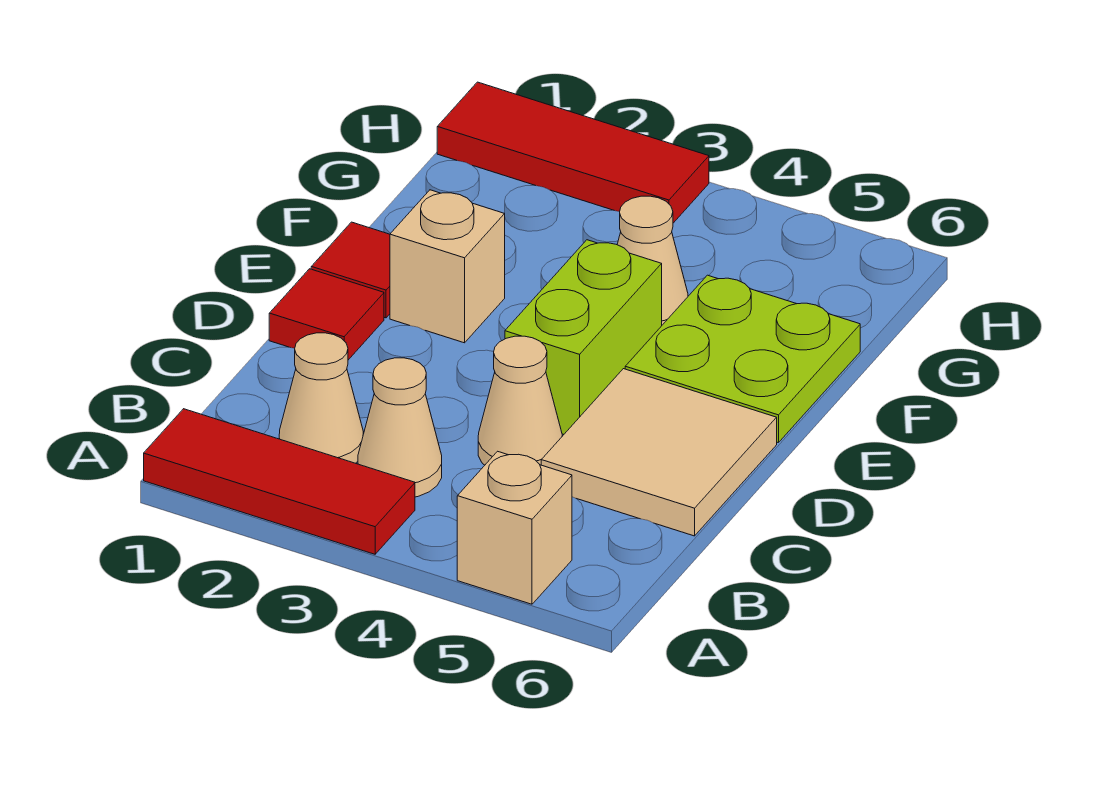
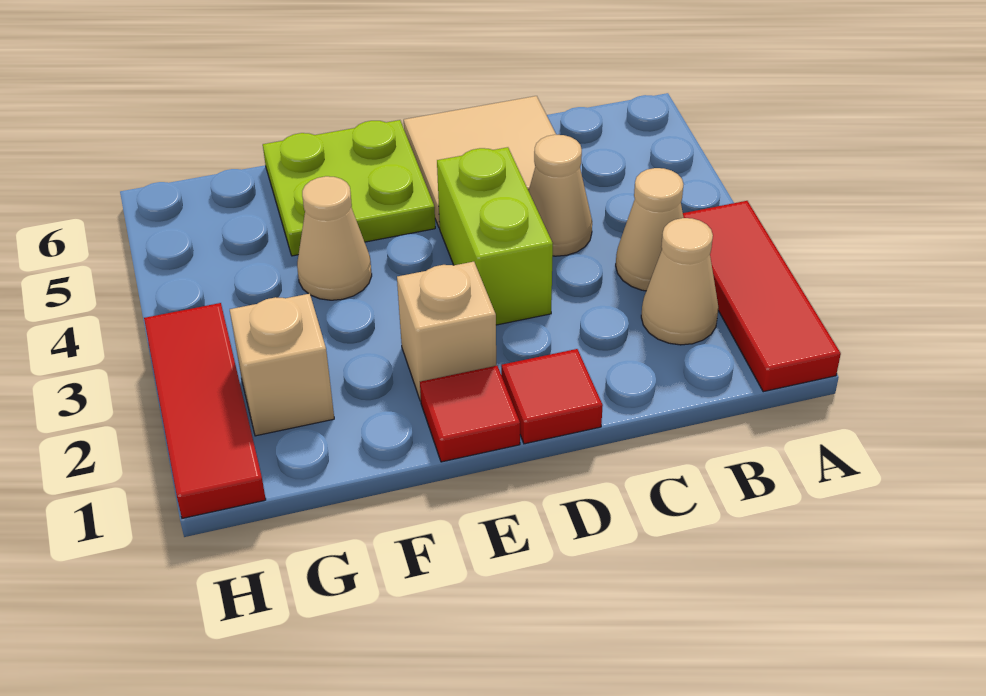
tan brick A5 level 1 -> tan brick G2 level 1
lime brick D4:E4 level 1 -> lime brick D3:D4 level 1

